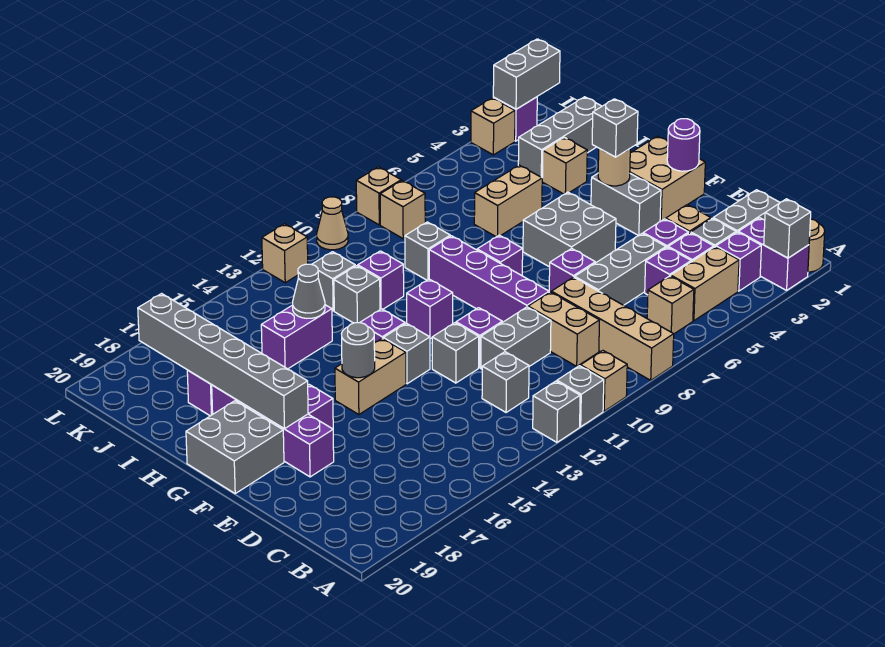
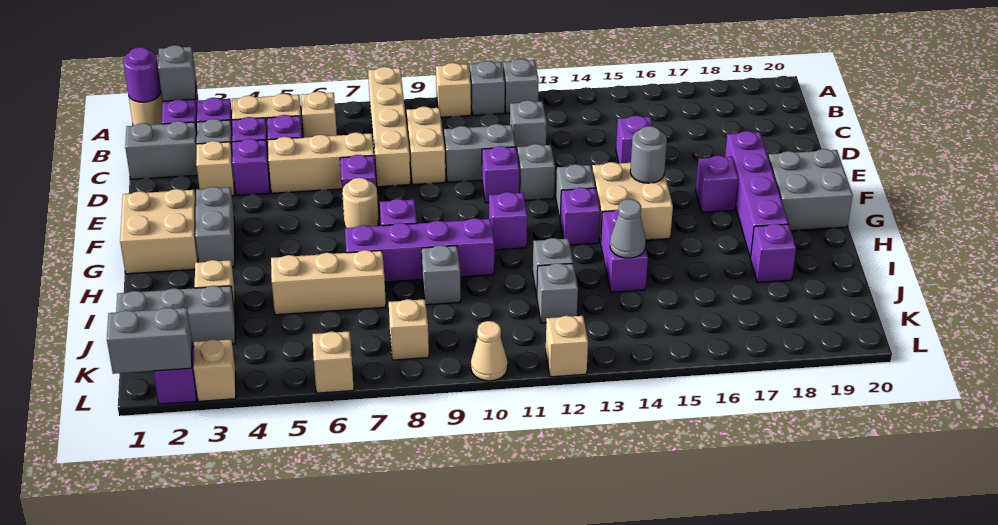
grey brick D5:D7 level 1 -> tan brick D5:D7 level 1
purple brick E9:H9 level 1 -> purple brick H7:H10 level 1
purple round brick F1 level 2 -> purple round brick A1 level 2
grey brick F5:G6 level 1 -> none
tan brick F14:F15 level 1 -> tan brick F14:G15 level 1
grey brick F18:K18 level 2 -> none
tan round brick G3 level 2 -> tan round brick F7 level 1
grey brick G3 level 3 -> none
tan brick I5:I6 level 1 -> tan brick I5:I7 level 1
purple brick I11 level 1 -> purple brick D15 level 1
purple brick I14:I15 level 1 -> purple brick H14:I14 level 1
tan brick L8 level 1 -> tan brick L6 level 1

